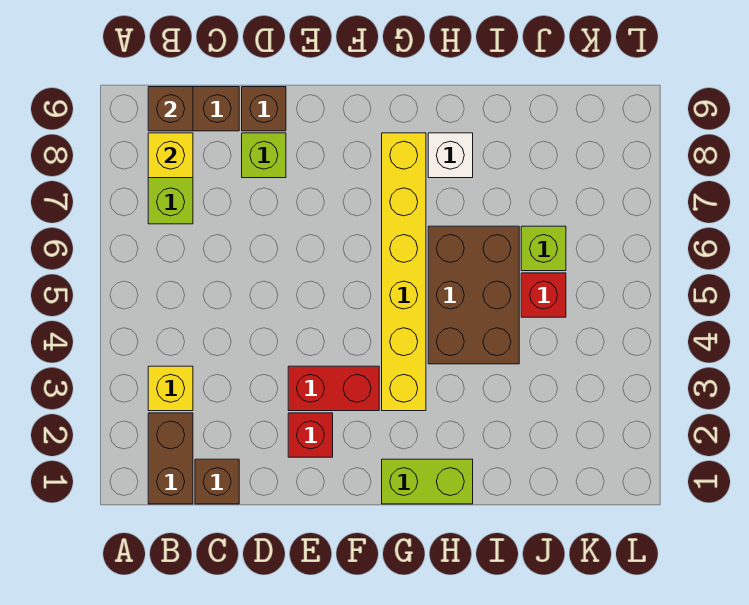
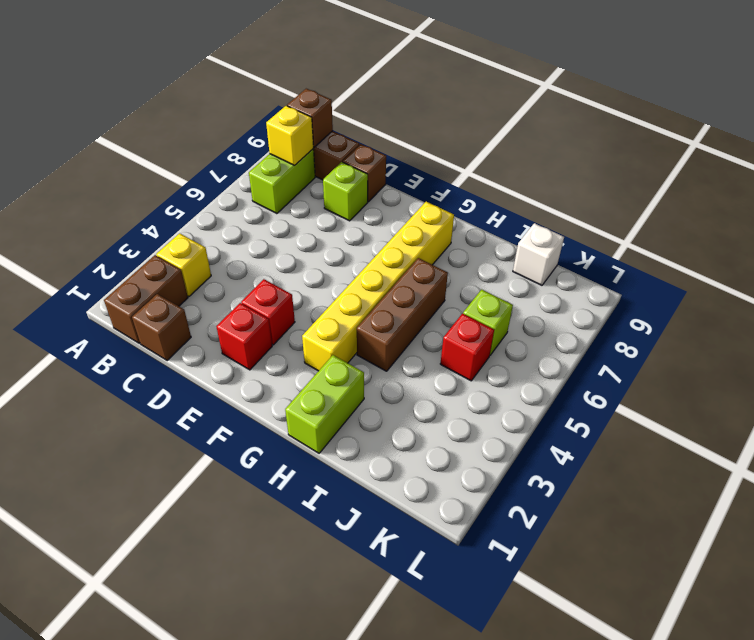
red brick E3:F3 level 1 -> red brick E3 level 1
lime brick G1:H1 level 1 -> lime brick H1:H2 level 1
brown brick H4:I6 level 1 -> brown brick H4:H6 level 1
white brick H8 level 1 -> white brick J9 level 1

